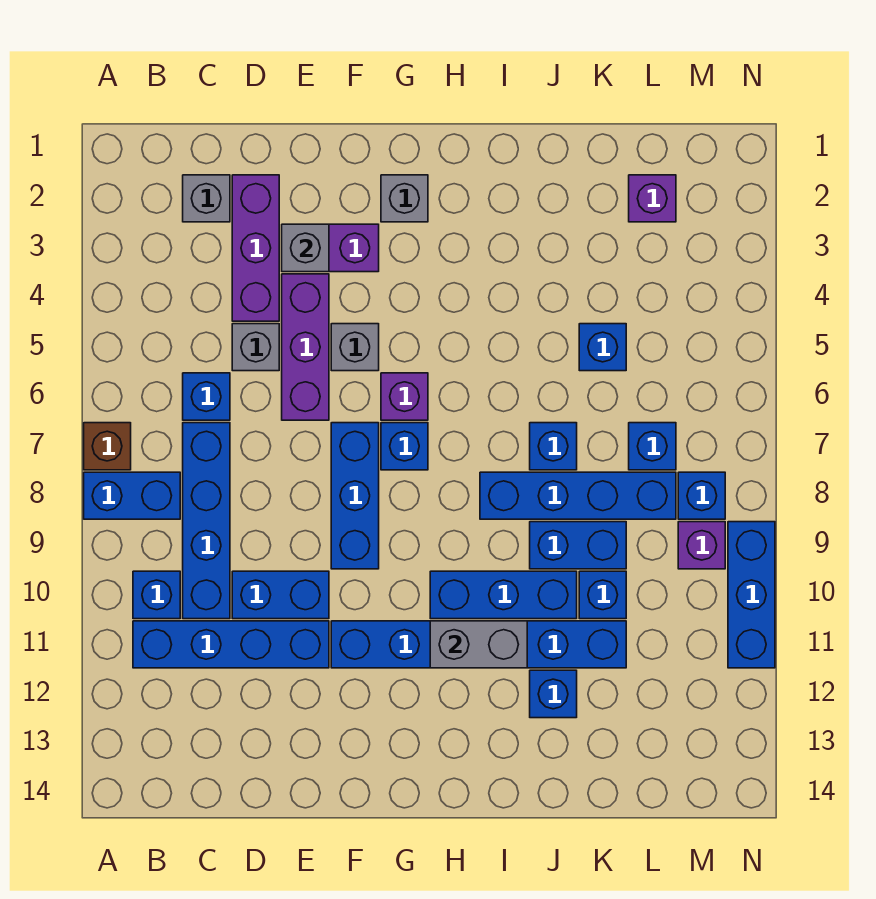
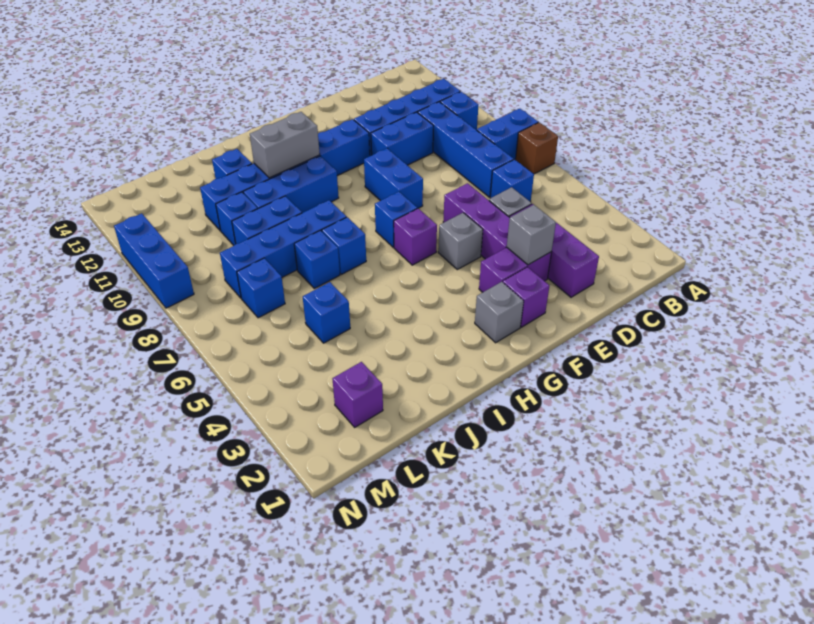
grey brick C2 level 1 -> none
blue brick F7:F9 level 1 -> blue brick F8:F9 level 1
blue brick M8 level 1 -> blue brick I7 level 1
purple brick M9 level 1 -> purple brick F2 level 1

